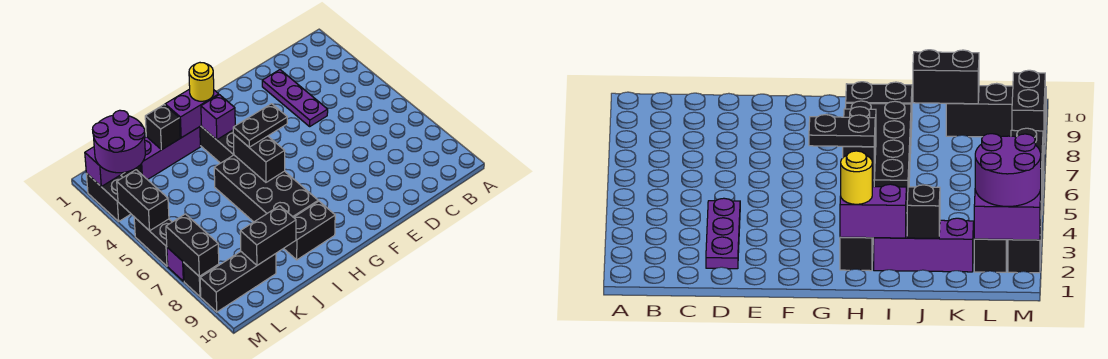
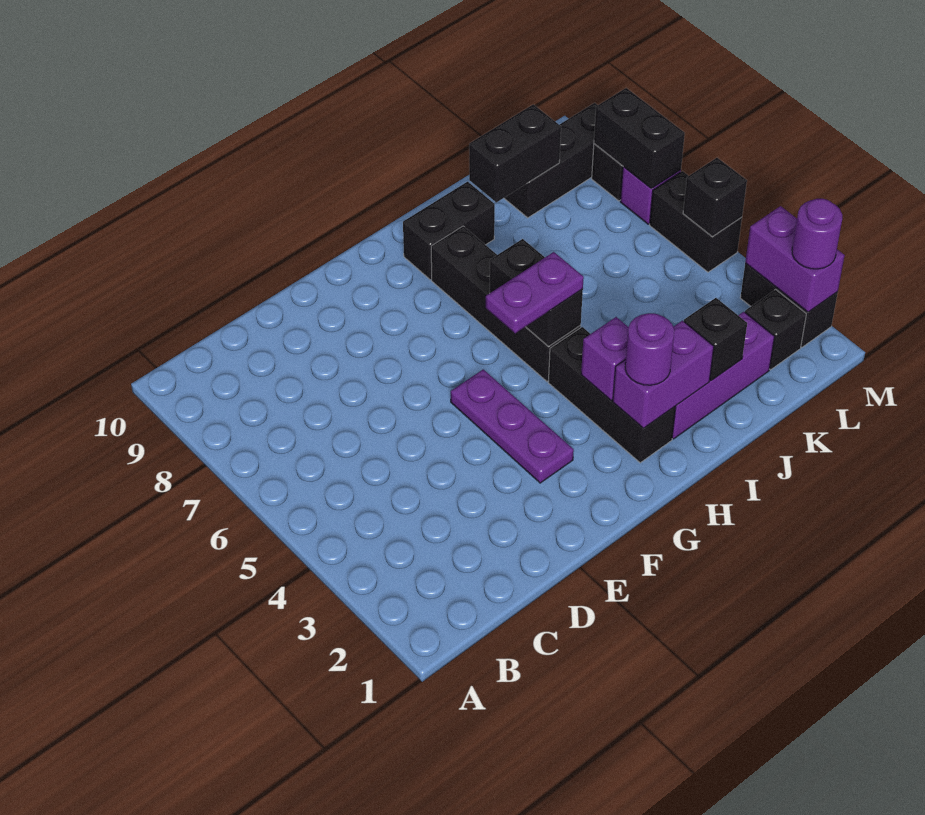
purple plate D2:D4 level 1 -> purple plate F3:F5 level 1
black plate G5:H5 level 3 -> purple plate G5:H5 level 3
yellow round brick H2 level 3 -> purple round brick H2 level 3
black brick H5:I8 level 1 -> black brick H5:H8 level 1
purple brick L2:M2 level 2 -> purple brick M2:M3 level 2
purple round brick L2:M3 level 3 -> purple round brick M2 level 3
black brick M4:M5 level 2 -> black brick M5 level 2

